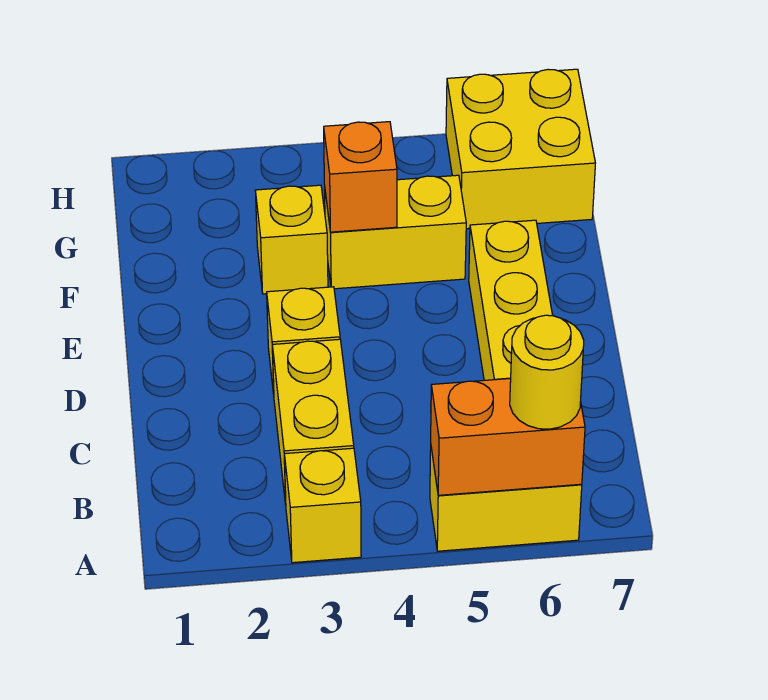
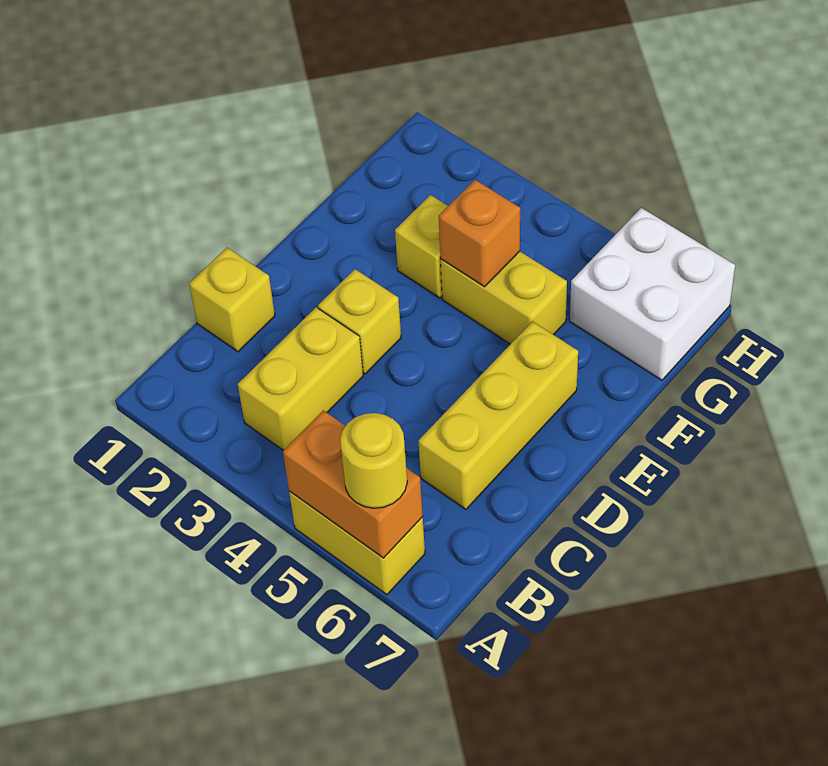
yellow brick A3 level 1 -> yellow brick C1 level 1
yellow brick G6:H7 level 1 -> white brick G6:H7 level 1

